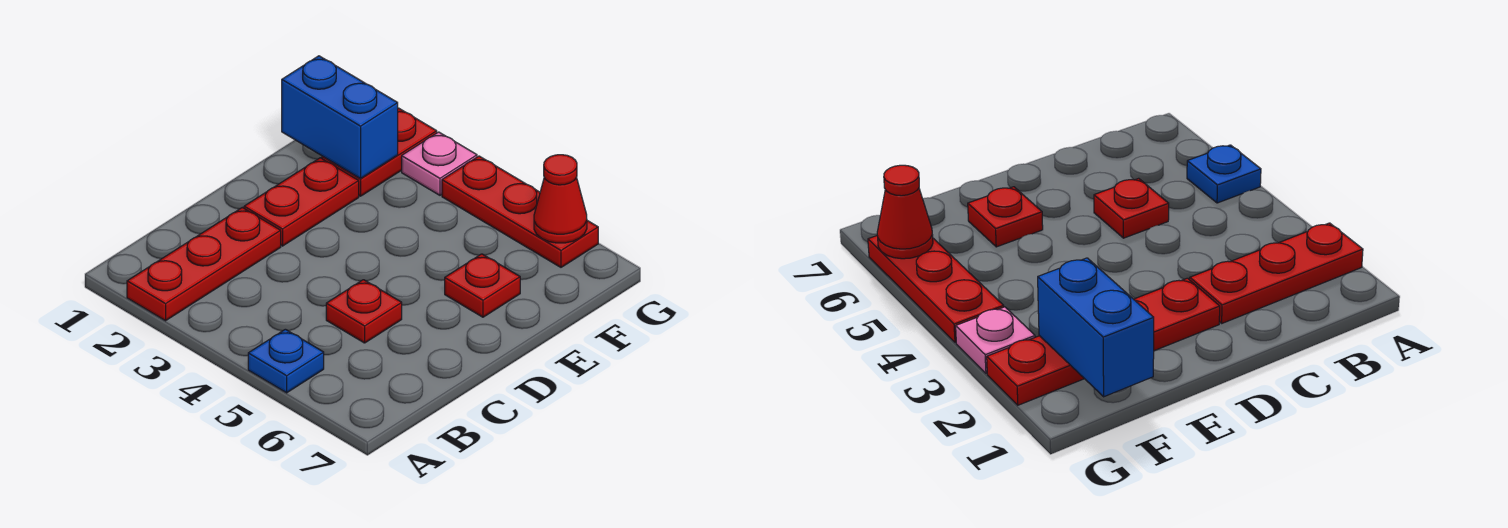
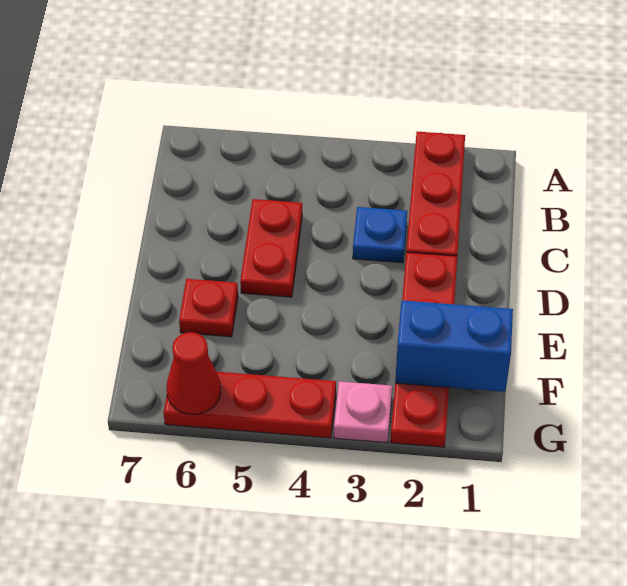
blue plate A5 level 1 -> blue plate C3 level 1
red plate C5 level 1 -> red plate C5:D5 level 1

